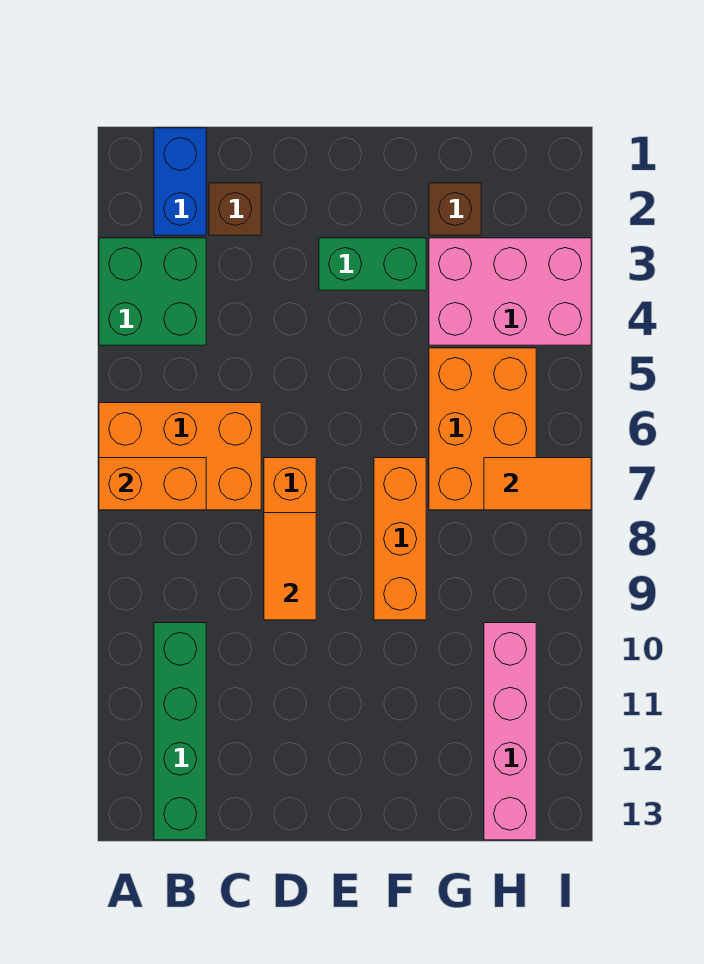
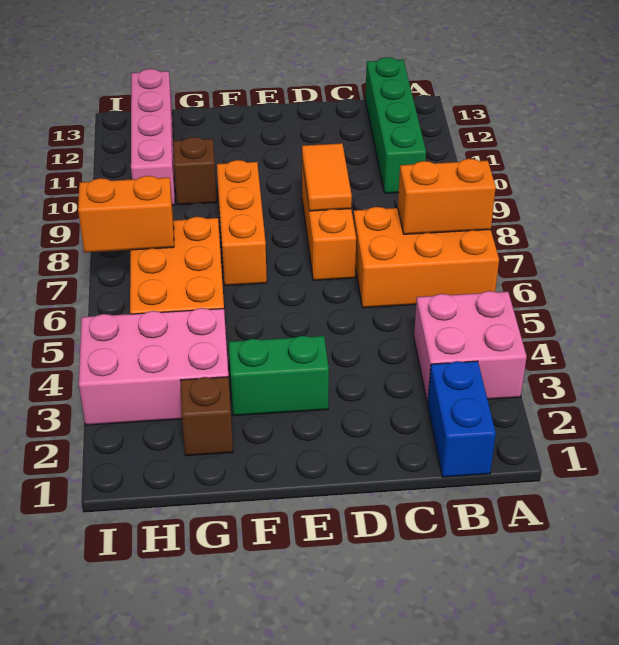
green brick A3:B4 level 1 -> pink brick A3:B4 level 1
brown brick C2 level 1 -> brown brick G10 level 1
orange tile H7:I7 level 2 -> orange brick H7:I7 level 2

